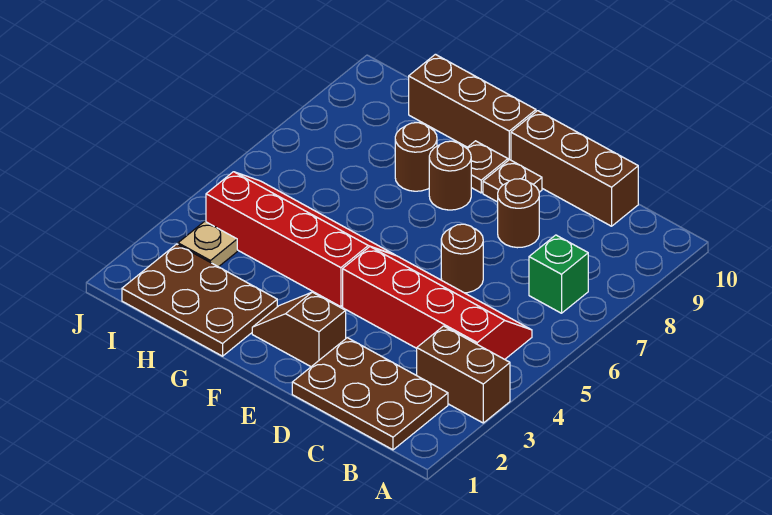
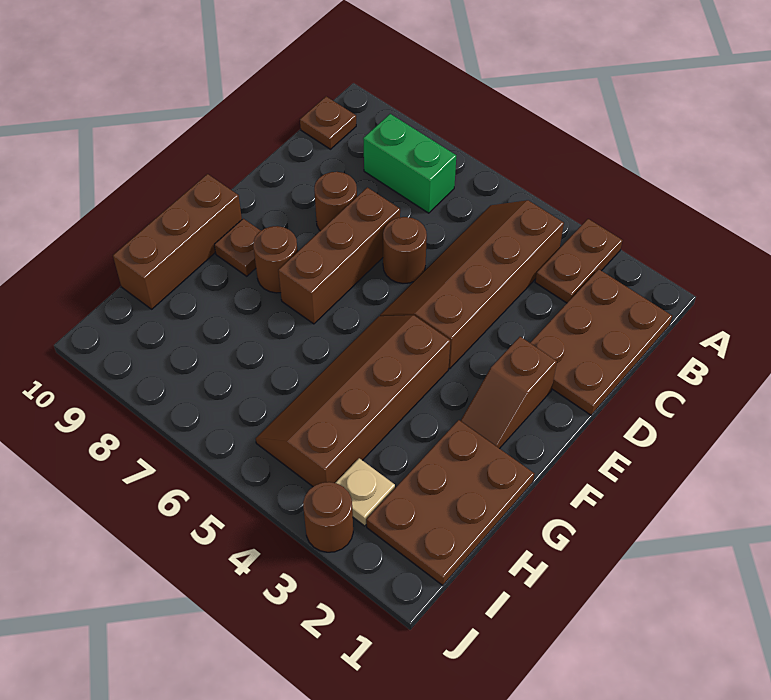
brown brick A3:B3 level 1 -> brown plate A3:B3 level 1
red slope B4:E5 level 1 top 4 -> brown slope B4:E5 level 1 top 4
green brick B7 level 1 -> green brick B7:B8 level 1
brown brick C10:E10 level 1 -> brown brick D7:F7 level 1
brown plate E9 level 1 -> brown plate B10 level 1
red slope F4:I5 level 1 top 4 -> brown slope F4:I5 level 1 top 4
brown round brick G8 level 1 -> brown round brick J3 level 1

